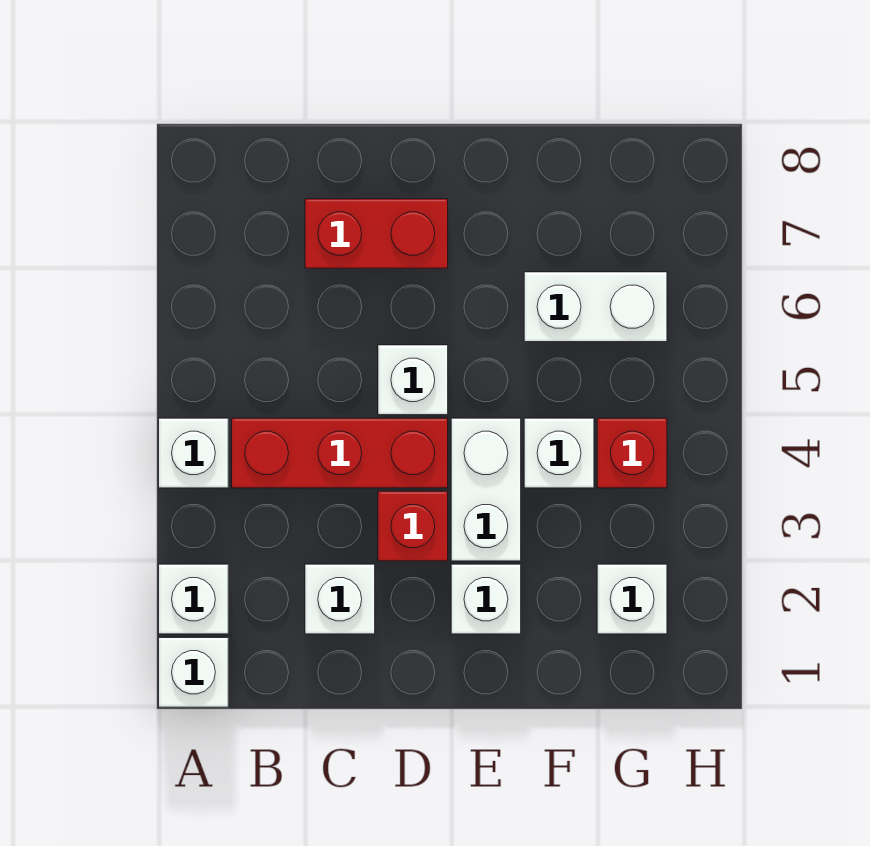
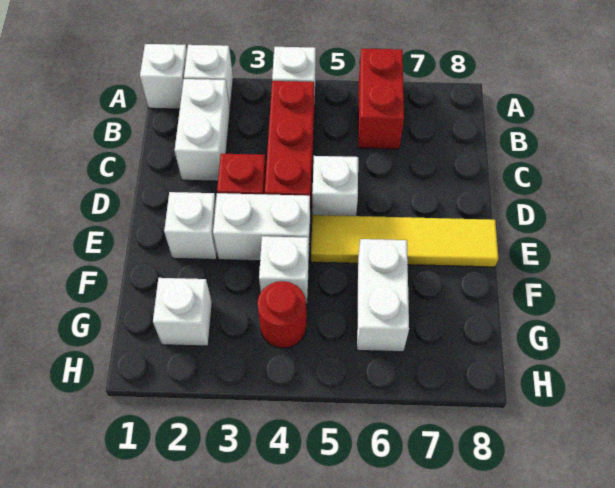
white brick C2 level 1 -> white brick B2:C2 level 1
red brick C7:D7 level 1 -> red brick A6:B6 level 1
none -> yellow tile E5:E8 level 1
red brick G4 level 1 -> red round brick G4 level 1

